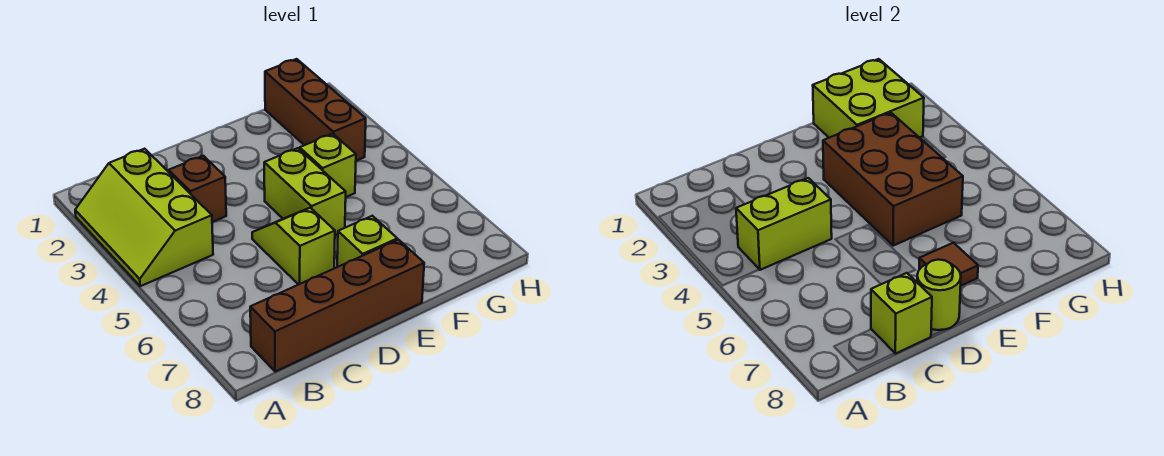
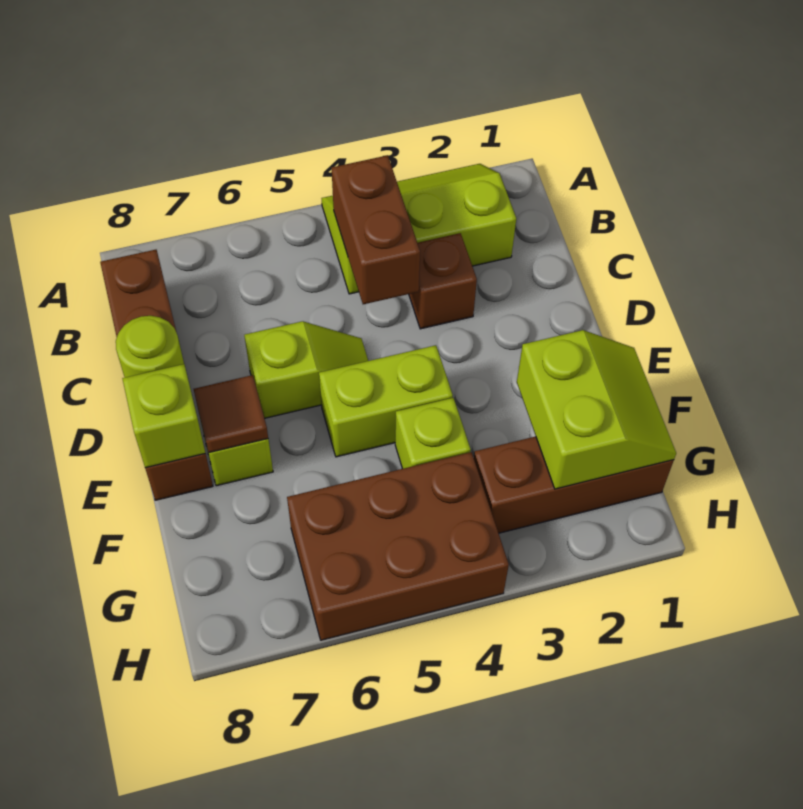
lime brick B4:C4 level 2 -> brown brick B4:C4 level 2
lime brick C8 level 2 -> lime brick E8 level 2
brown brick E3:F5 level 2 -> brown brick G4:H6 level 1
lime brick F1:G2 level 2 -> lime slope F1:G2 level 2 top 2

